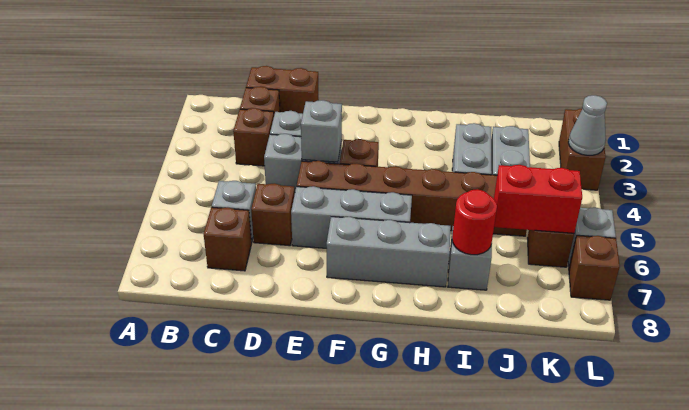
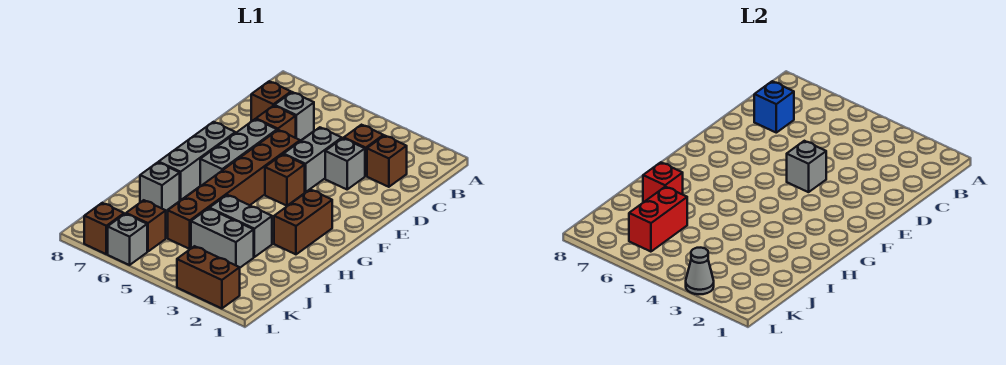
brown brick C1:D1 level 1 -> brown brick G2:H2 level 1
none -> blue brick C7 level 2
red round brick I7 level 2 -> red brick I7 level 2

